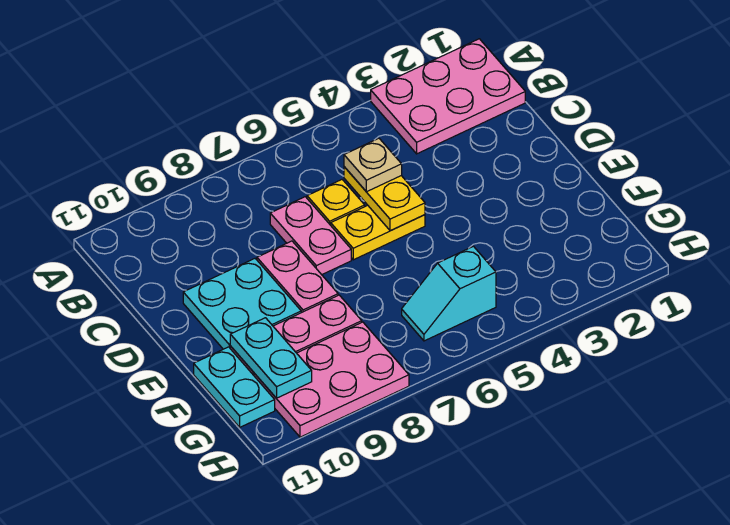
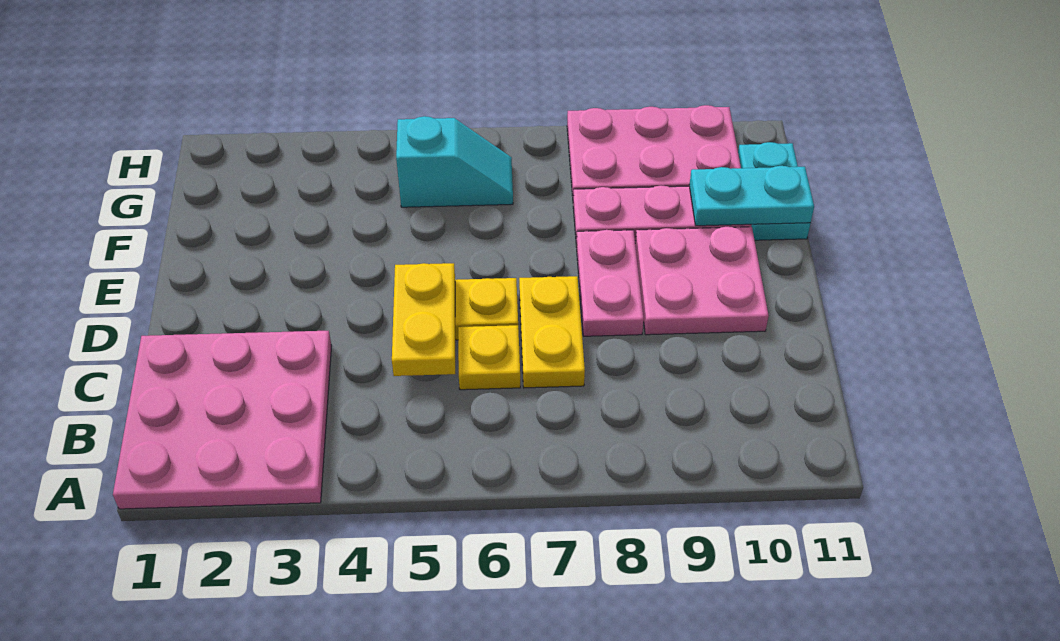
pink plate A1:B3 level 1 -> pink plate A1:C3 level 1
tan plate C5 level 3 -> none
pink plate C7:D7 level 1 -> yellow plate C7:D7 level 1
cyan plate D9:E10 level 1 -> pink plate D9:E10 level 1
cyan plate F10:G10 level 2 -> cyan plate F10:F11 level 2

